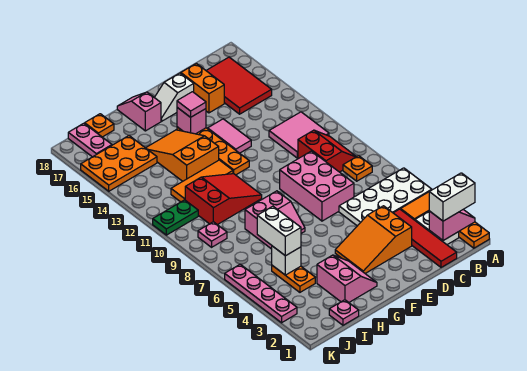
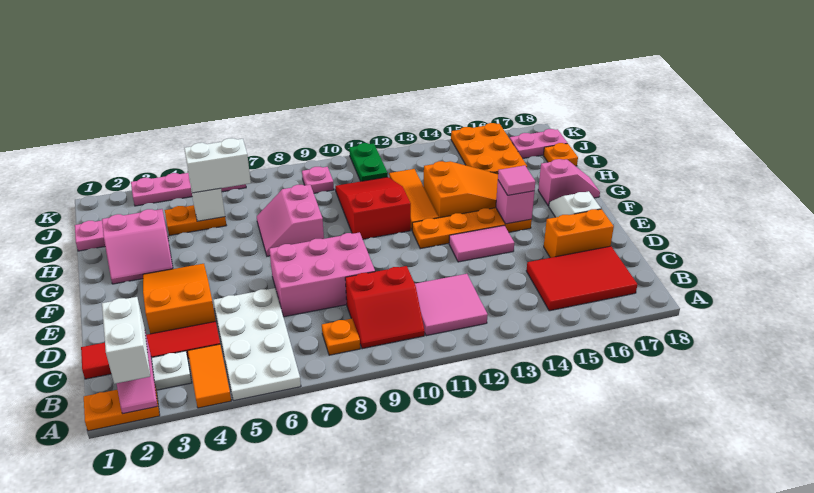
red slope G10:I11 level 1 top I -> red slope G10:I11 level 1 top G

